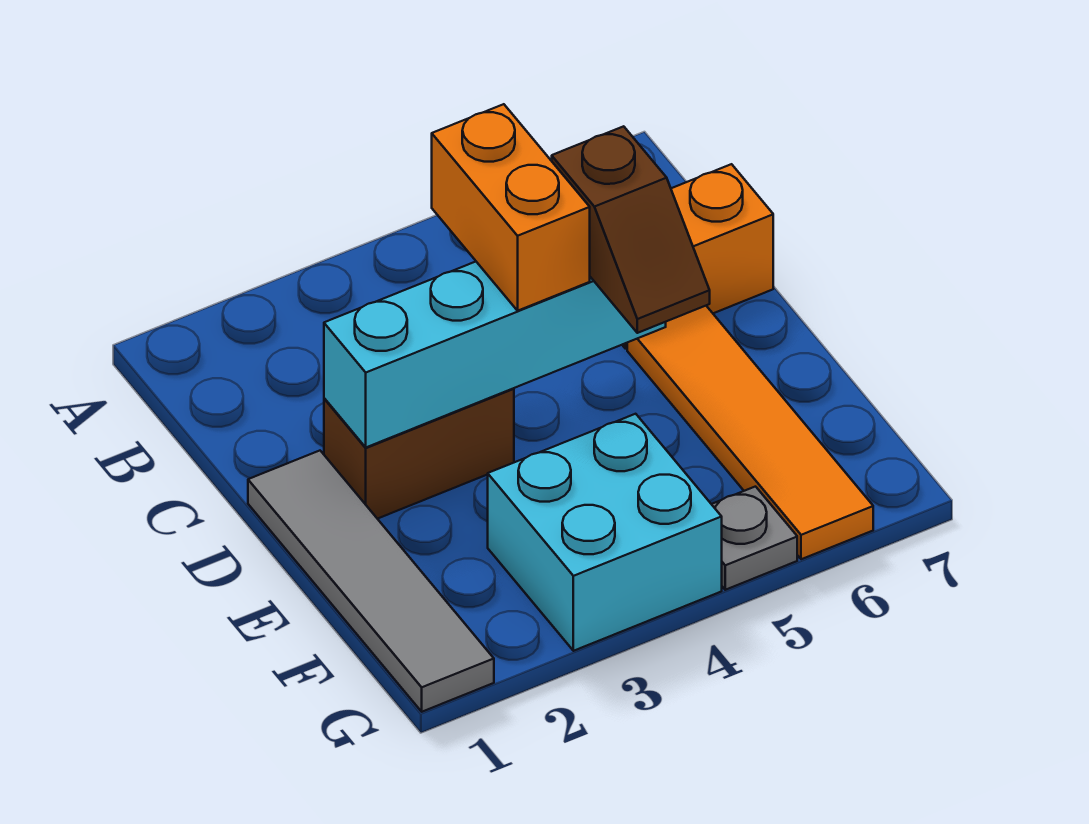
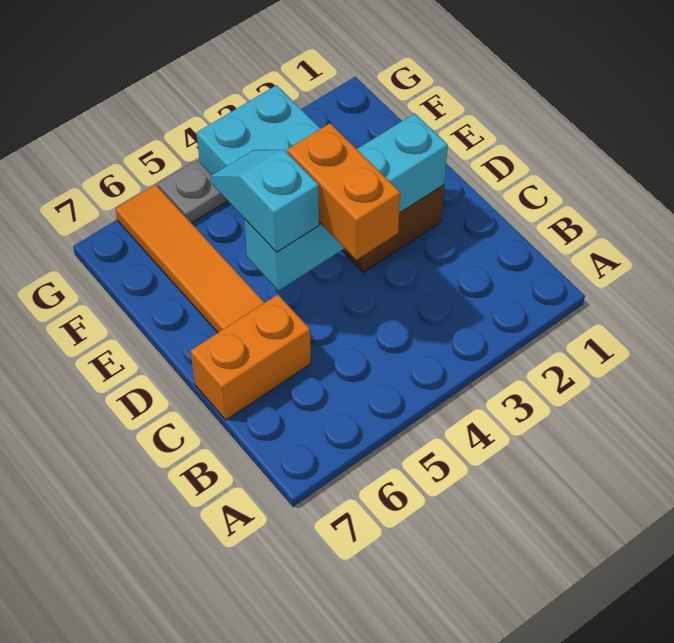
grey tile D1:G1 level 1 -> none
brown slope D5:E5 level 3 top D -> cyan slope D5:E5 level 3 top D

